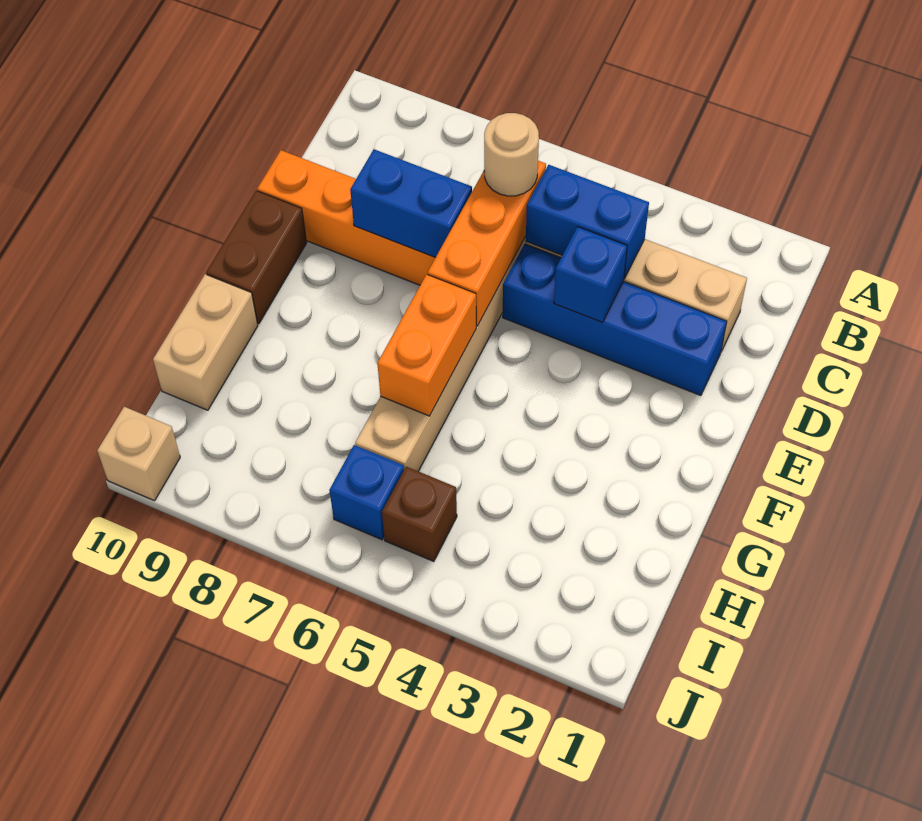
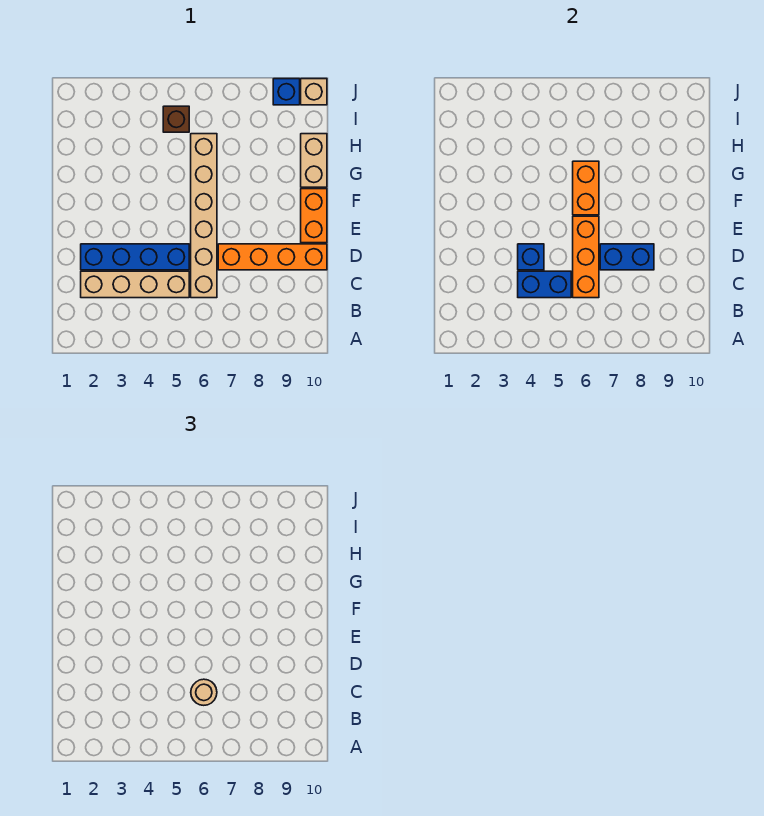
brown brick E10:F10 level 1 -> orange brick E10:F10 level 1
blue brick I6 level 1 -> blue brick J9 level 1

